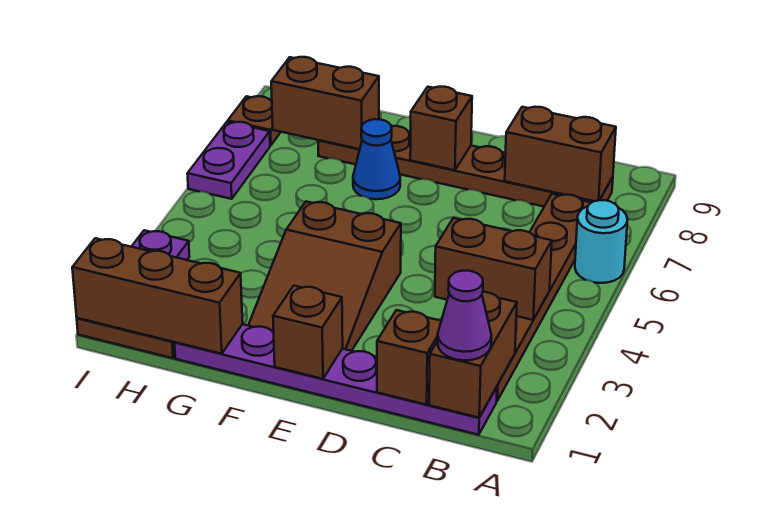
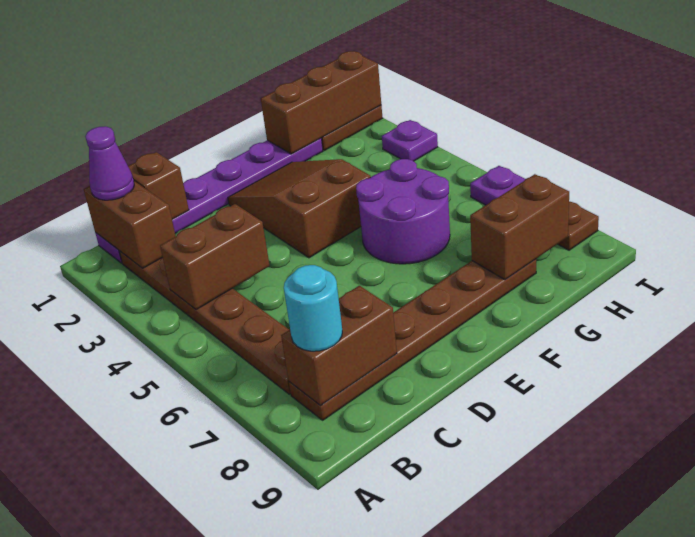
cyan round brick A6 level 1 -> cyan round brick B8 level 3
brown brick E1 level 2 -> none
brown brick E8 level 2 -> none
none -> purple round brick F5:G6 level 1
blue cone F7 level 1 -> none

